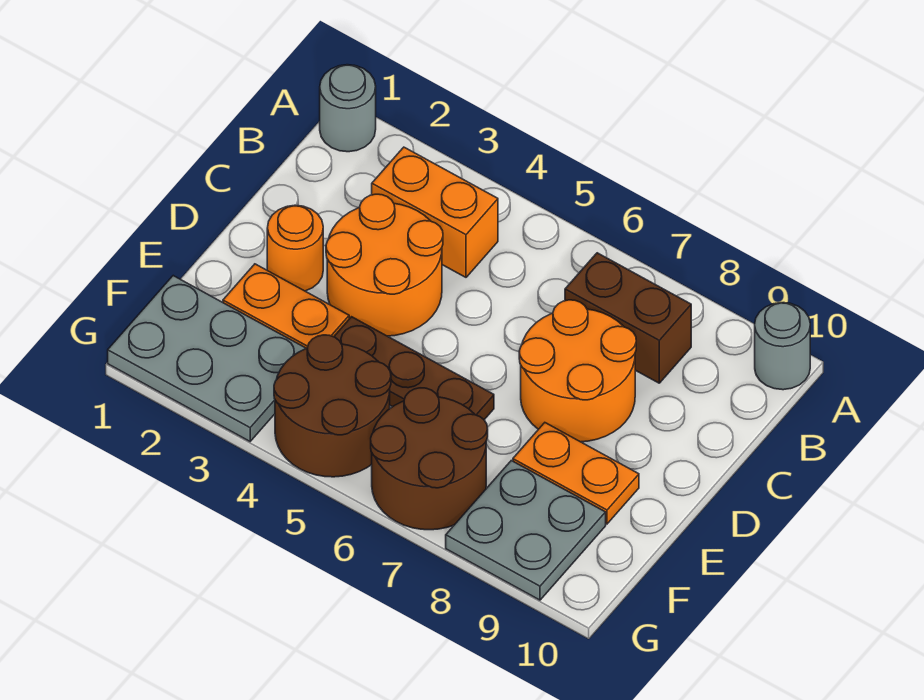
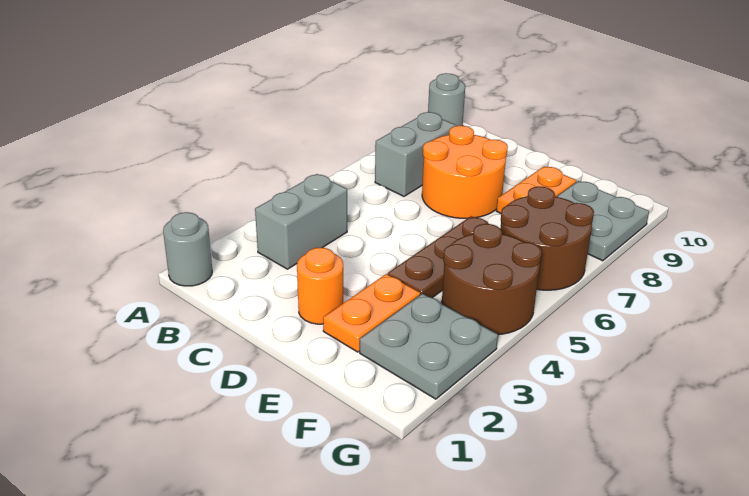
orange brick B3:B4 level 1 -> grey brick B3:B4 level 1
brown brick B7:B8 level 1 -> grey brick B7:B8 level 1
orange round brick C3:D4 level 1 -> none
grey plate F1:G3 level 1 -> grey plate F2:G3 level 1

